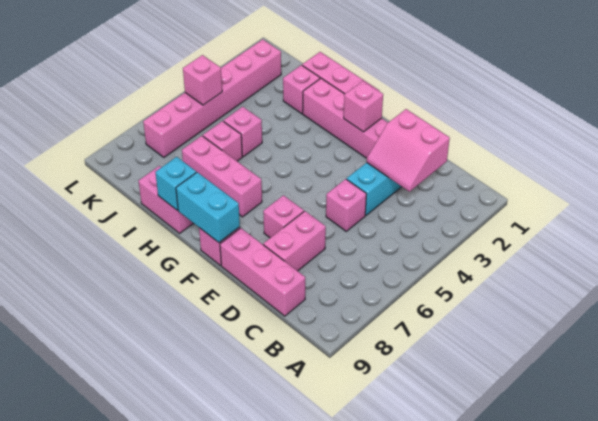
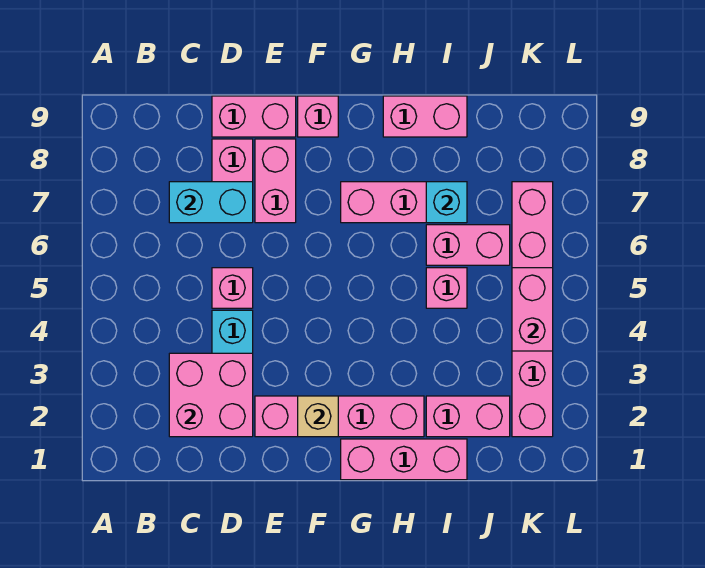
pink slope C2:D3 level 2 top 2 -> pink brick C2:D3 level 2
pink brick C9:E9 level 1 -> pink brick D9:E9 level 1
pink brick E7 level 1 -> pink brick E7:E8 level 1
pink brick F2 level 2 -> tan brick F2 level 2
cyan brick F9:G9 level 2 -> cyan brick C7:D7 level 2
cyan brick H9 level 2 -> cyan brick I7 level 2
pink brick I2 level 1 -> pink brick I2:J2 level 1
pink brick I6 level 1 -> pink brick I6:J6 level 1
pink brick K5 level 2 -> pink brick K4:K5 level 2

